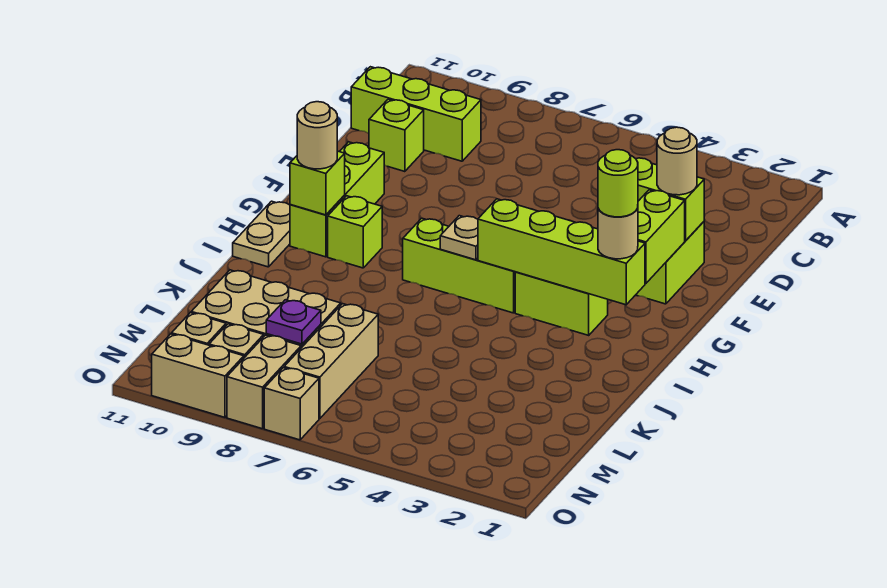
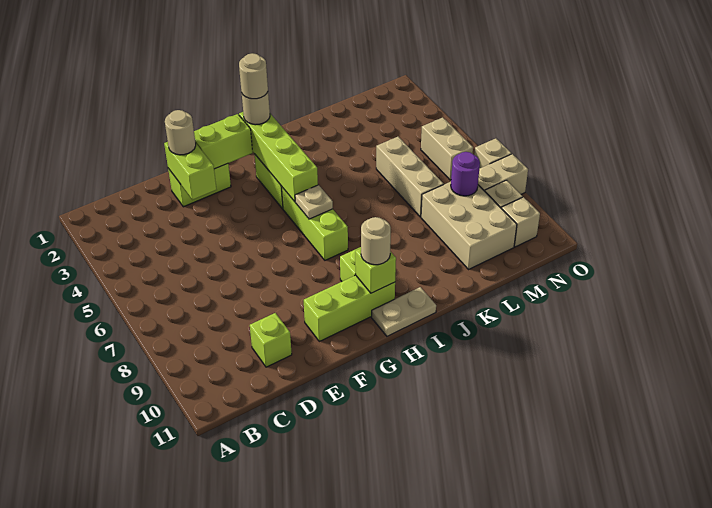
lime brick C9:C11 level 1 -> none
lime round brick H2 level 4 -> tan round brick H2 level 4
tan brick L7:N7 level 1 -> tan brick L5:L7 level 1
purple plate M8 level 2 -> purple round brick M8 level 2
tan brick O9:O10 level 1 -> tan brick N5:N6 level 1

